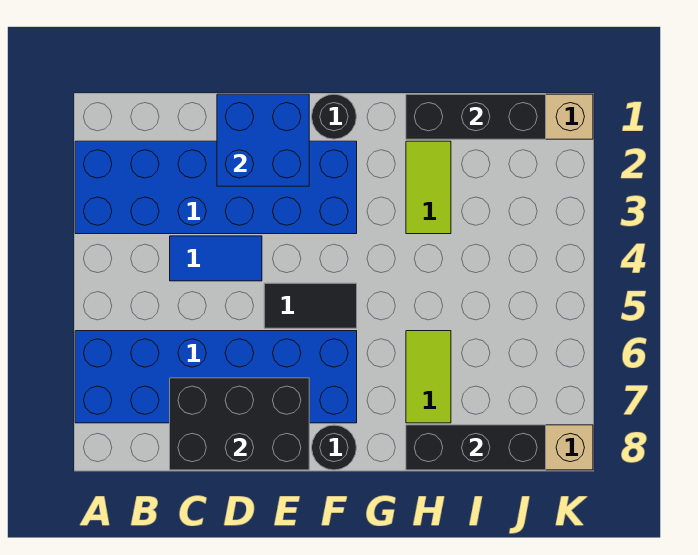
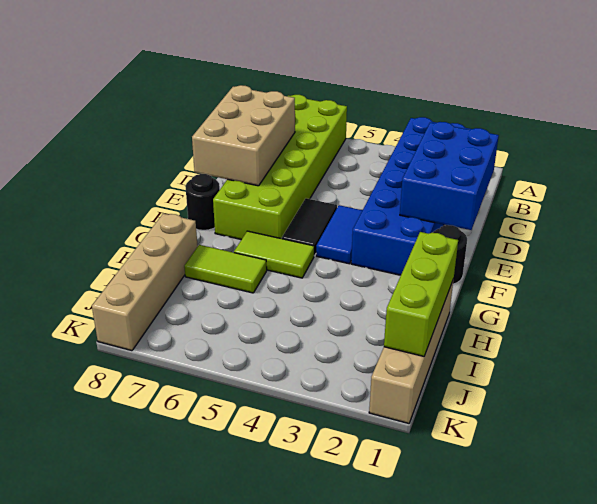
blue brick A6:F7 level 1 -> lime brick A6:F7 level 1
blue tile C4:D4 level 1 -> blue tile E4:F4 level 1
black brick C7:E8 level 2 -> tan brick C7:E8 level 2
blue brick D1:E2 level 2 -> blue brick C1:E2 level 2
black brick H1:J1 level 2 -> lime brick H1:J1 level 2
lime tile H2:H3 level 1 -> lime tile G5:G6 level 1
black brick H8:J8 level 2 -> none

